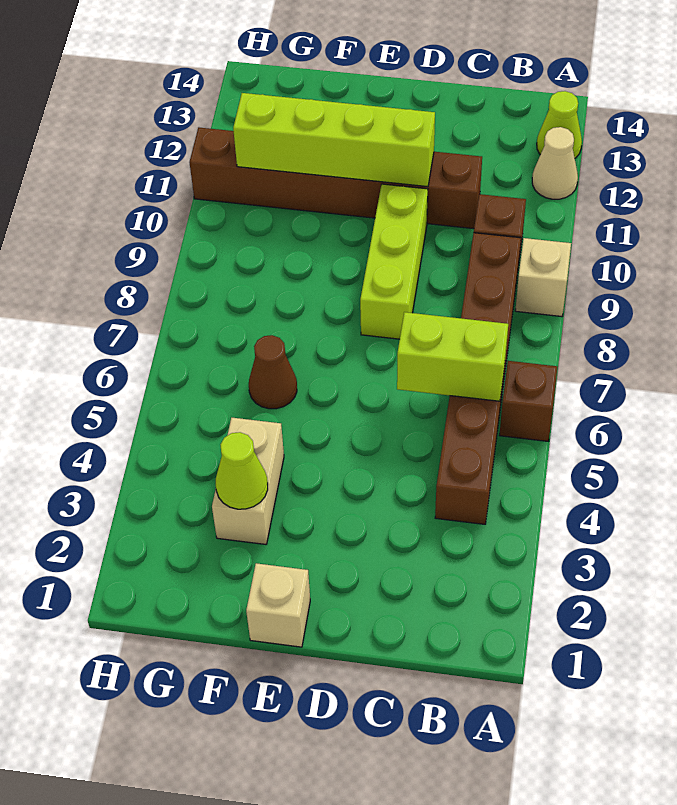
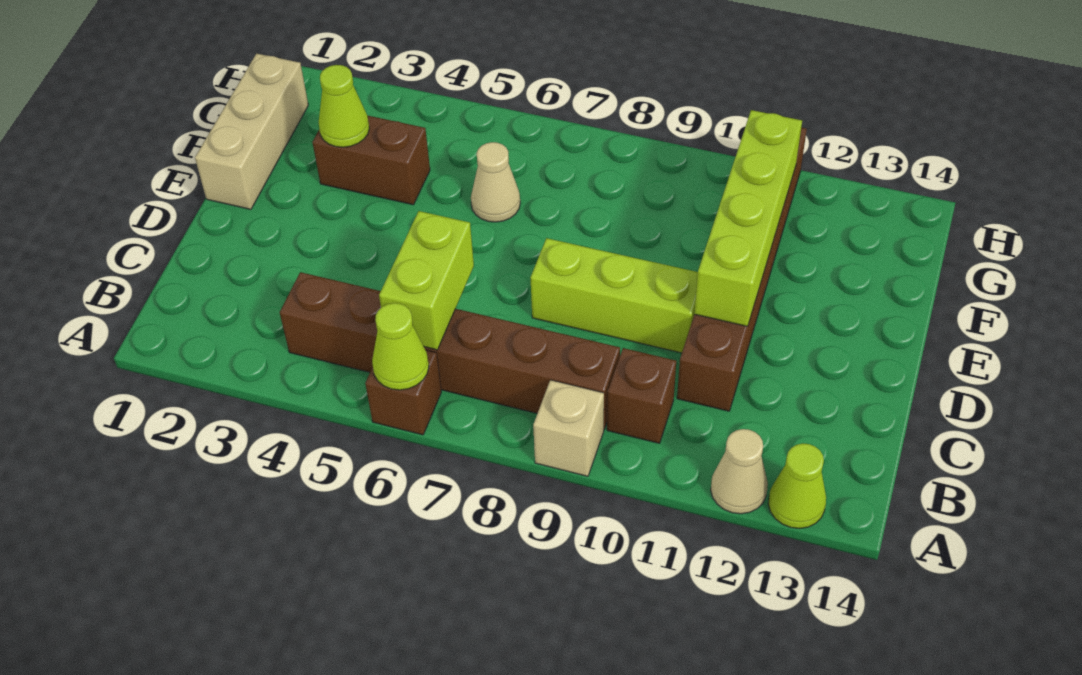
none -> lime cone A6 level 2
tan brick E1 level 1 -> tan brick E1:G1 level 1
tan brick F3:F4 level 1 -> brown brick F3:F4 level 1
brown cone F6 level 1 -> tan cone F6 level 1

